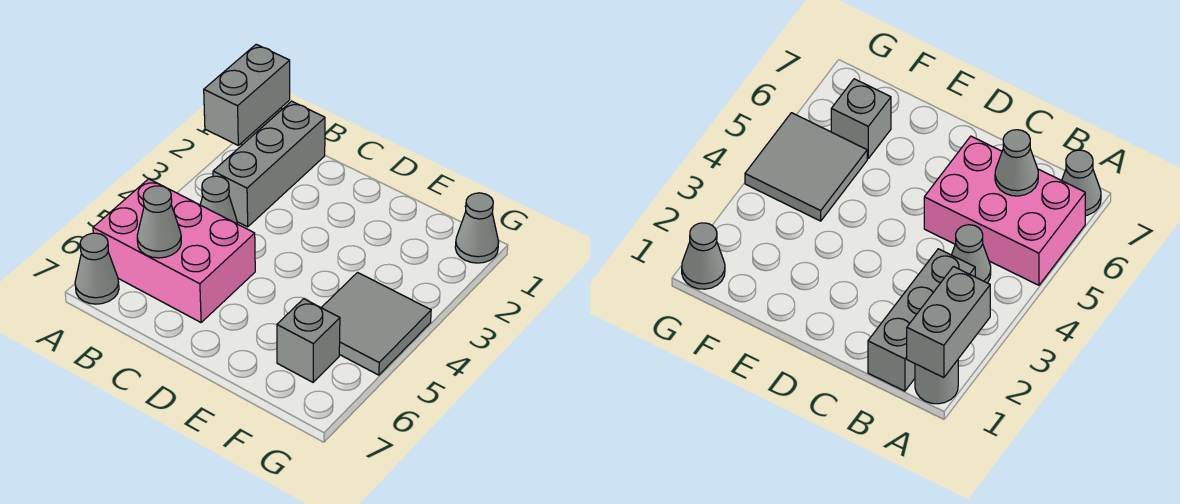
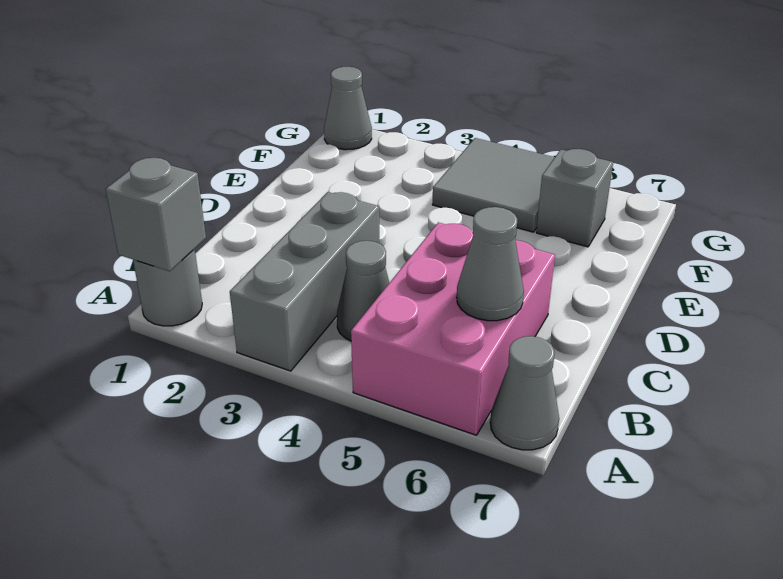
grey brick A1:A2 level 2 -> grey brick A1 level 2
grey brick B1:B3 level 1 -> grey brick A3:C3 level 1

